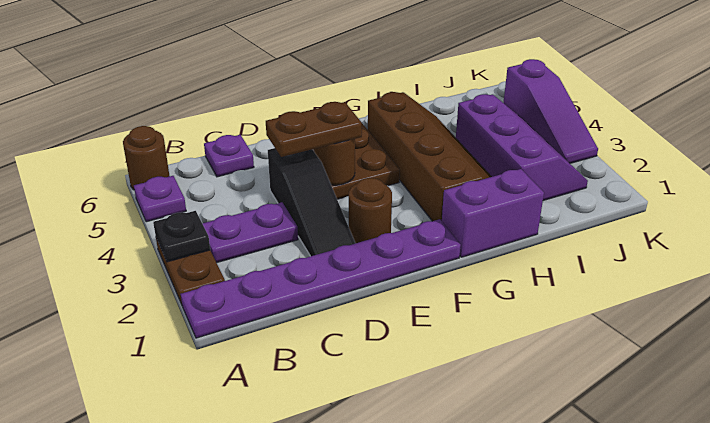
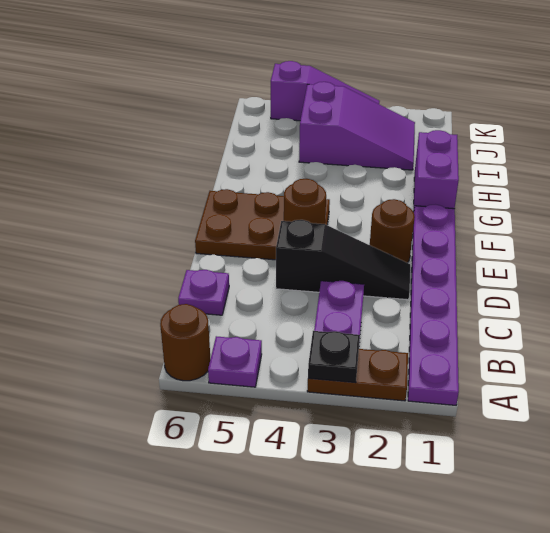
brown plate D4:E4 level 3 -> none
brown slope G2:H5 level 1 top G -> none
purple slope I2:J4 level 1 top I -> purple slope I2:J4 level 1 top 4

